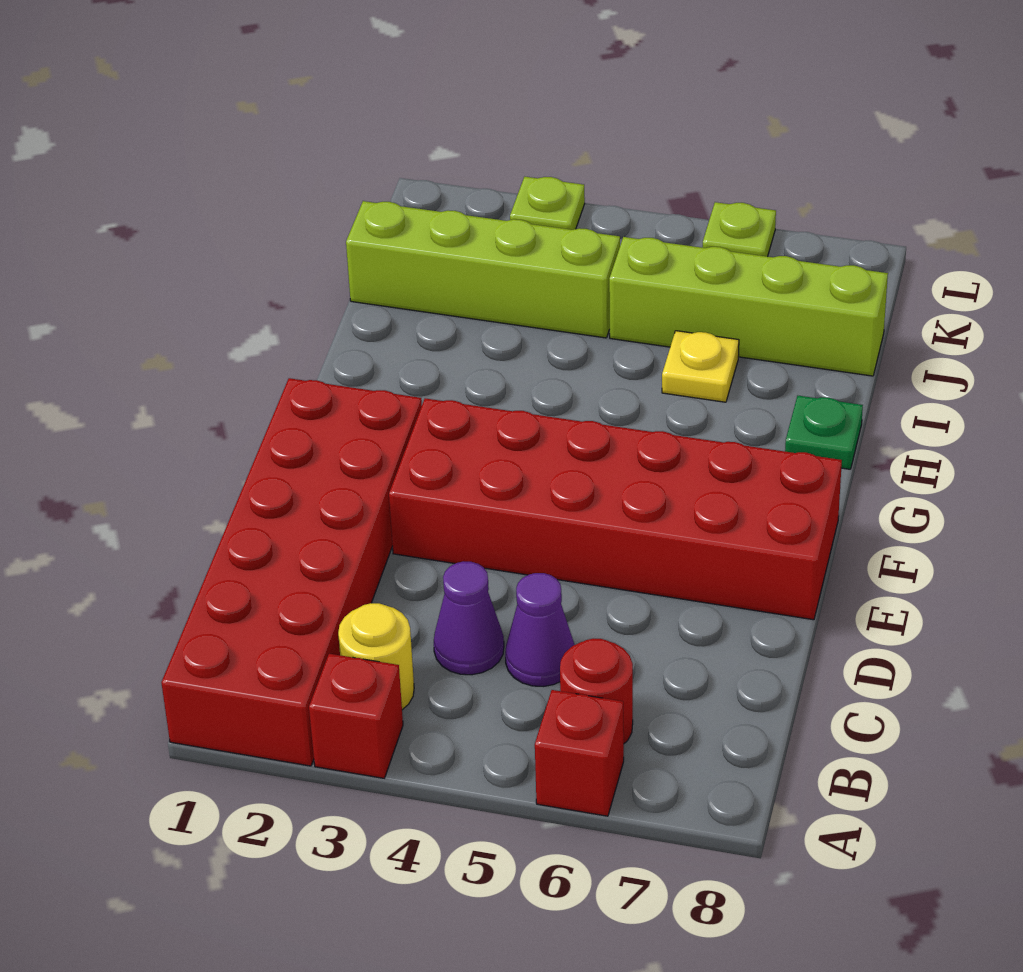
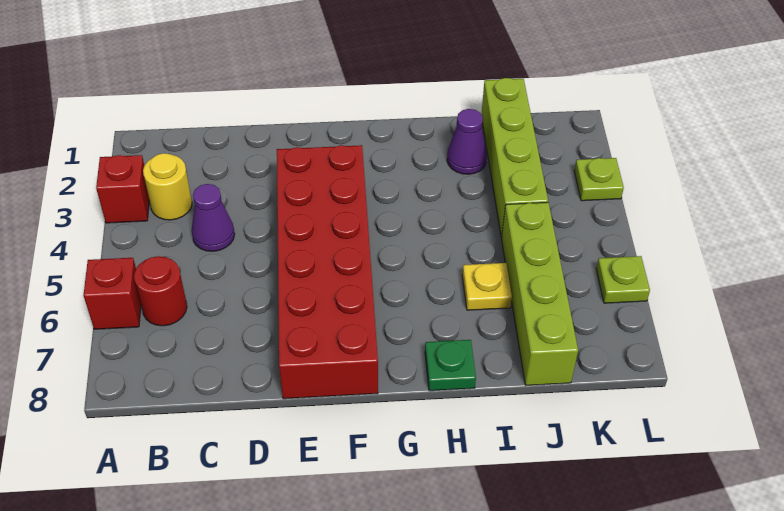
red brick A1:F2 level 1 -> none
purple cone C5 level 1 -> purple cone I2 level 1

